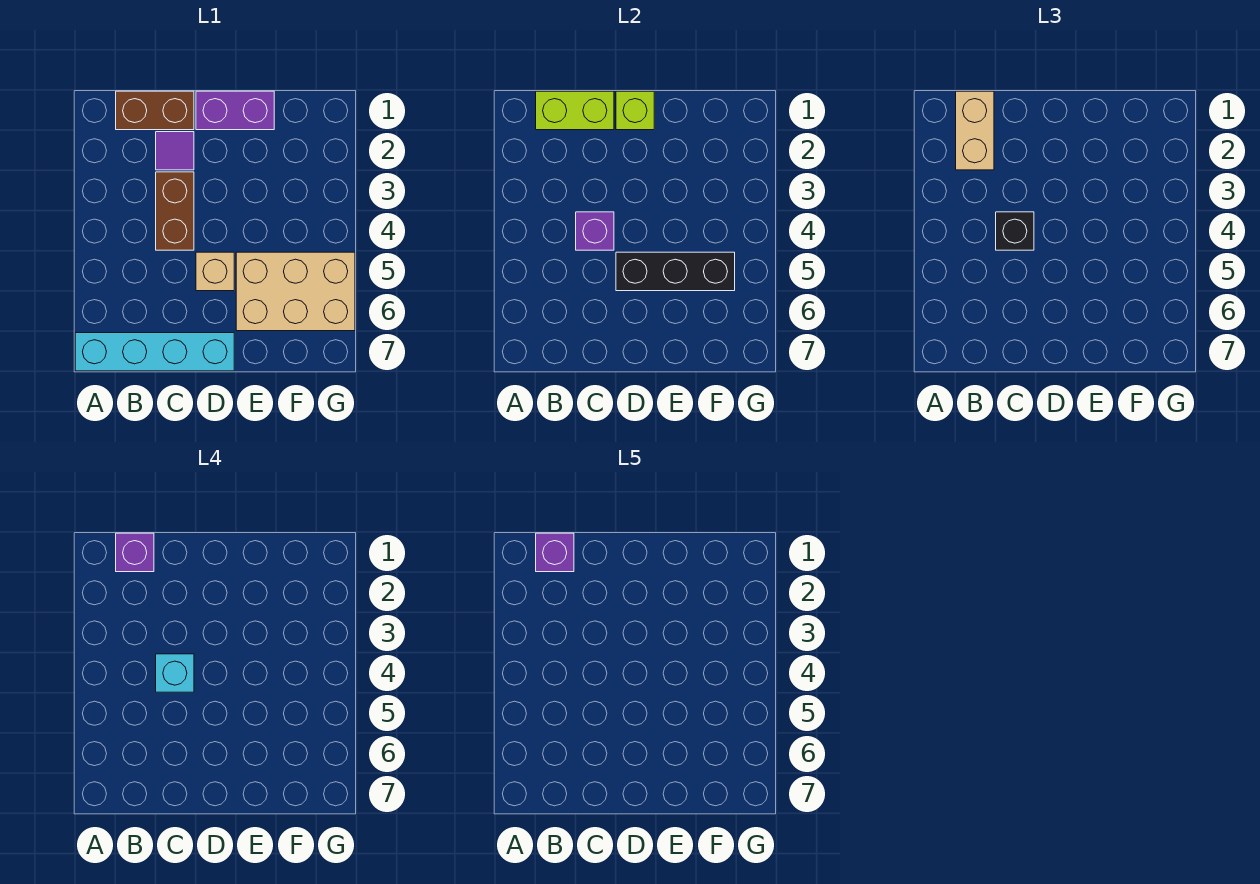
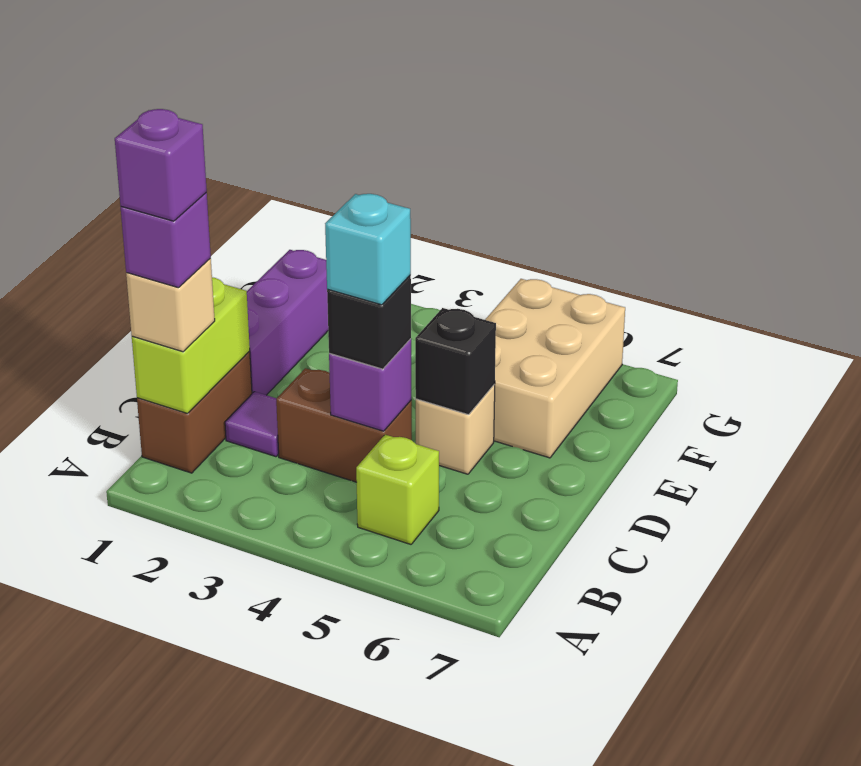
cyan brick A7:D7 level 1 -> none
tan brick B1:B2 level 3 -> tan brick B1 level 3
purple brick D1:E1 level 1 -> purple brick D1:F1 level 1
lime brick D1 level 2 -> lime brick B5 level 1
black brick D5:F5 level 2 -> black brick D5 level 2

